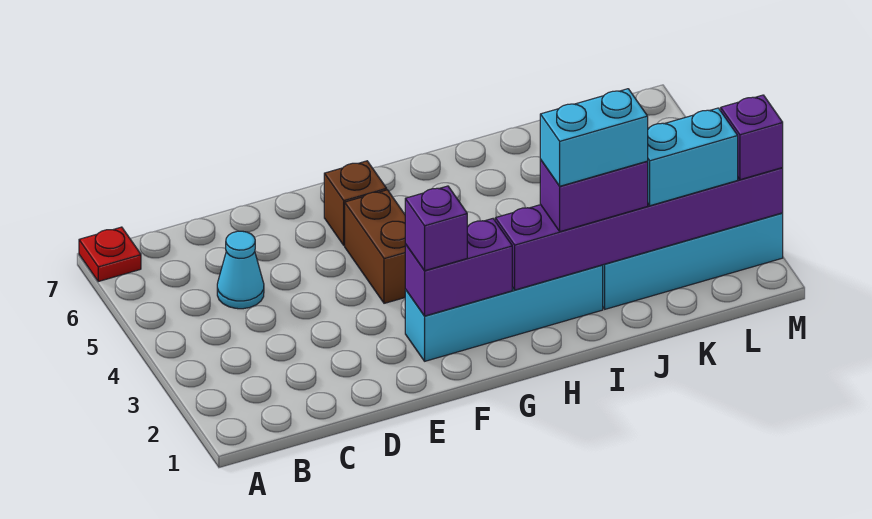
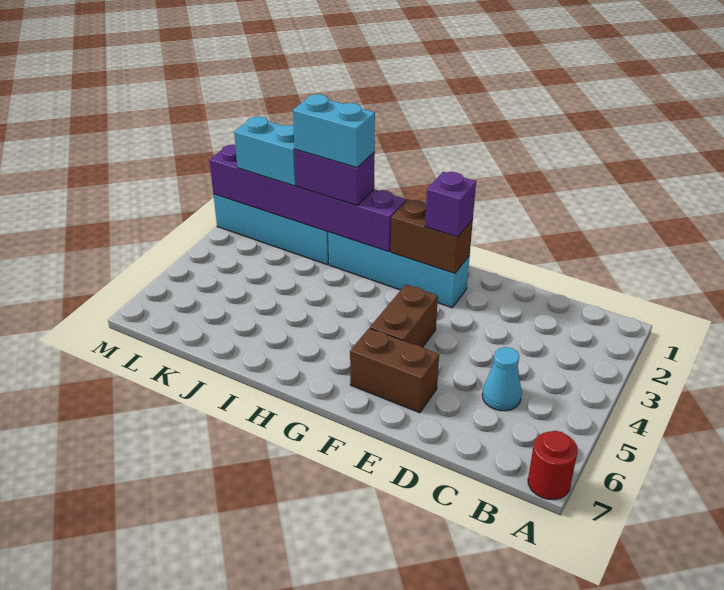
red plate A7 level 1 -> red round brick A7 level 1
purple brick F2:G2 level 2 -> brown brick F2:G2 level 2
brown brick F6 level 1 -> brown brick E6:F6 level 1
purple brick M2 level 3 -> none

